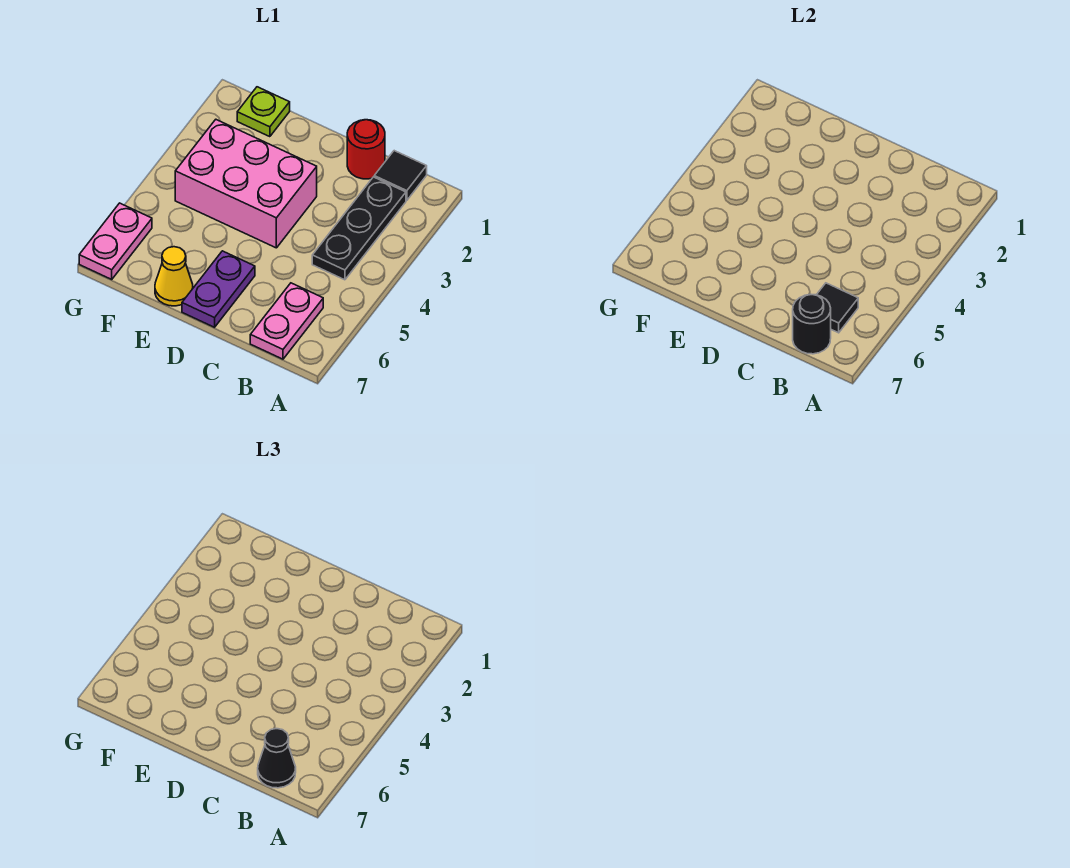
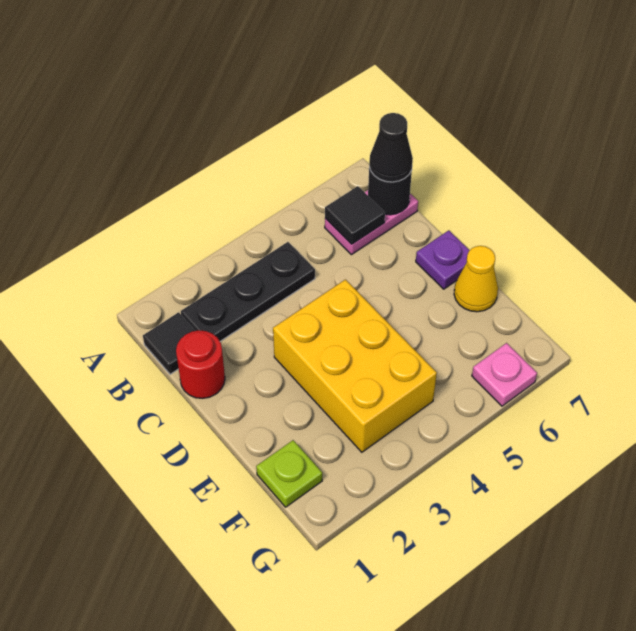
pink brick D3:F4 level 1 -> yellow brick D3:F4 level 1
purple plate D6:D7 level 1 -> purple plate D7 level 1
pink plate G6:G7 level 1 -> pink plate G6 level 1

